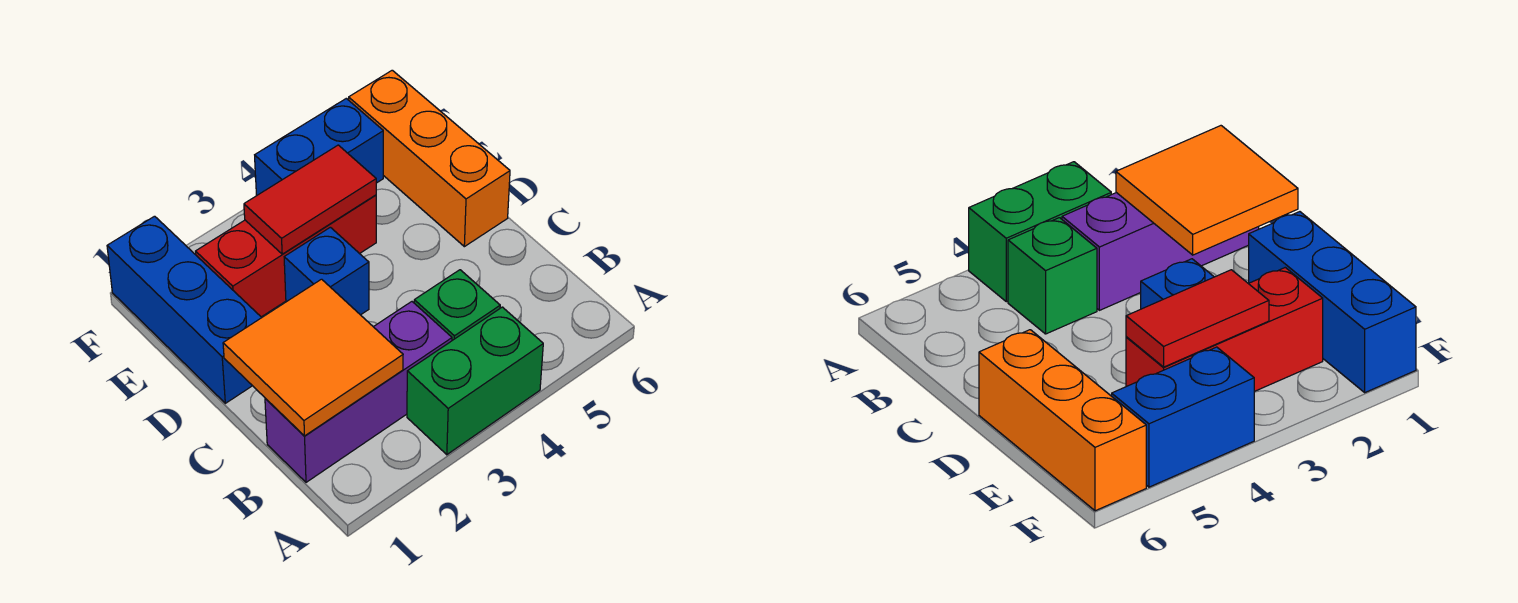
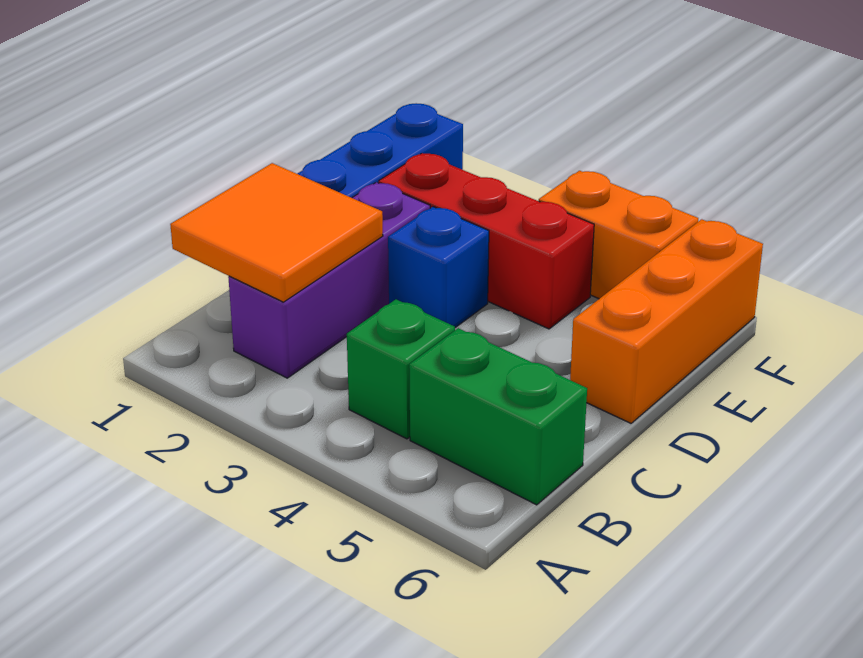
green brick A3:A4 level 1 -> green brick B5:B6 level 1
purple brick B1:B3 level 1 -> purple brick B2:D2 level 1
red tile E3:E4 level 2 -> none
blue brick F4:F5 level 1 -> orange brick F4:F5 level 1

